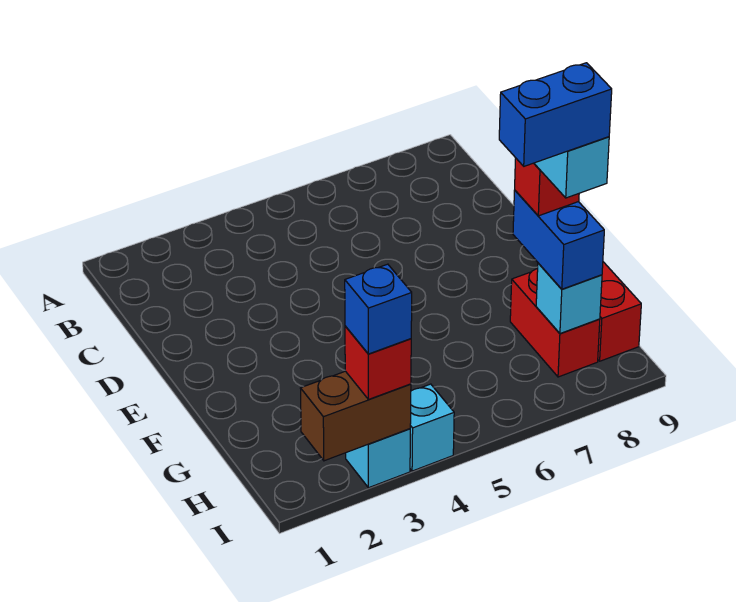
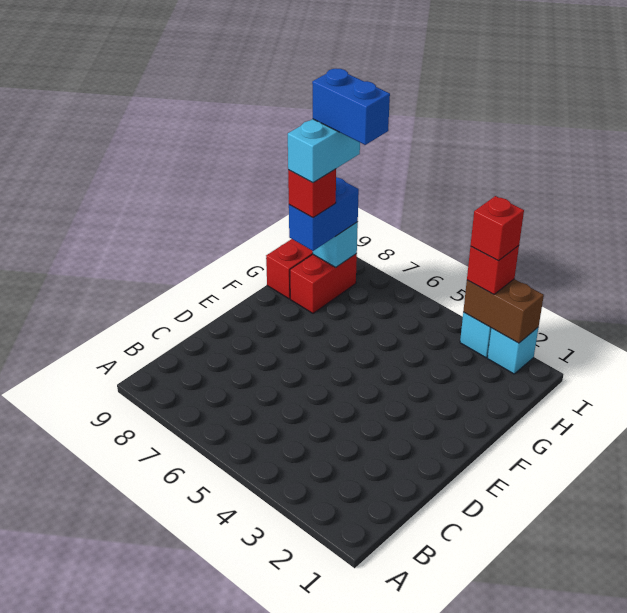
blue brick I3 level 4 -> red brick I3 level 4
cyan brick I4 level 1 -> cyan brick I2 level 1

